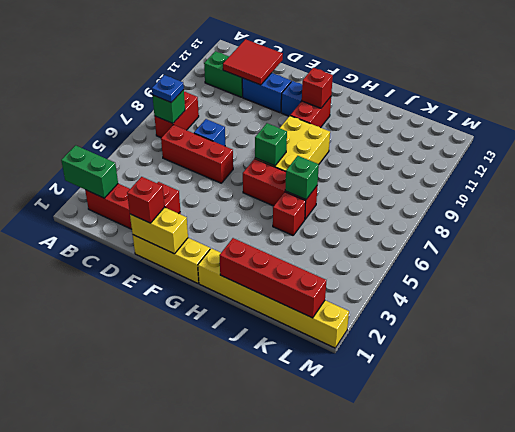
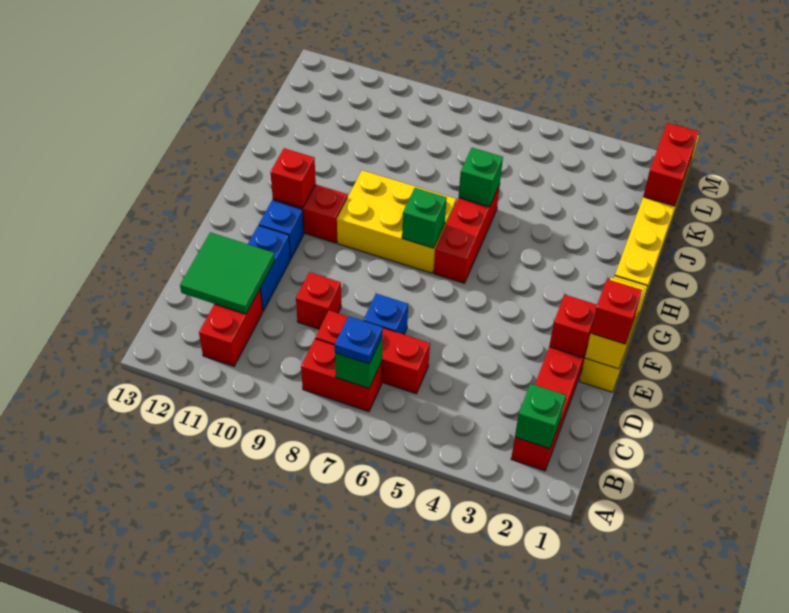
green brick A2:B2 level 2 -> green brick B2 level 2
green brick B11:C11 level 1 -> red brick B11:C11 level 1
red brick C6:E6 level 1 -> red brick C6:C8 level 1
red tile C11:D12 level 2 -> green tile C11:D12 level 2
red brick I1:L1 level 2 -> red brick K1:L1 level 2
red brick I5 level 1 -> red brick D9 level 1

